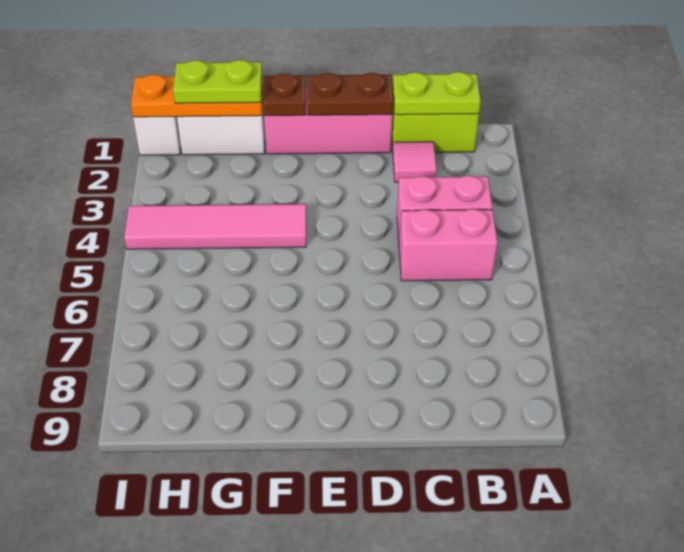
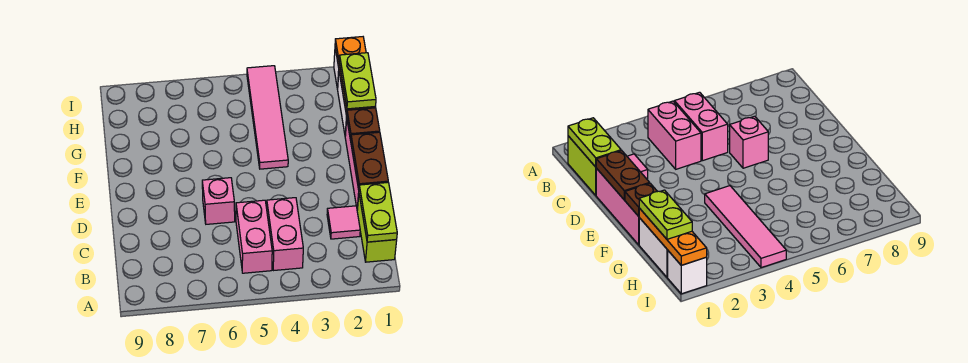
none -> pink brick D6 level 1

